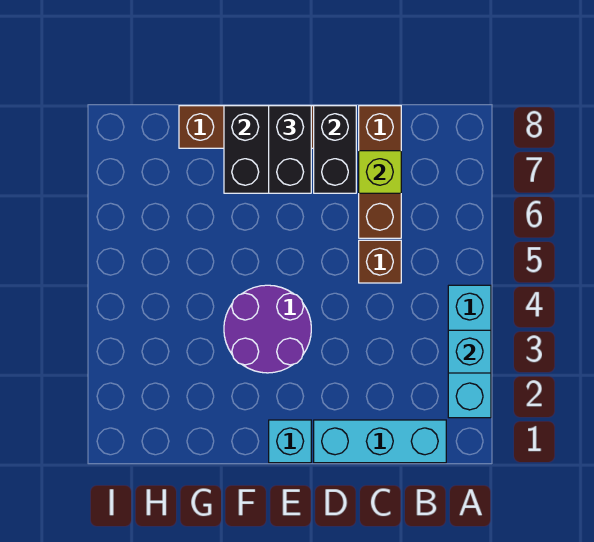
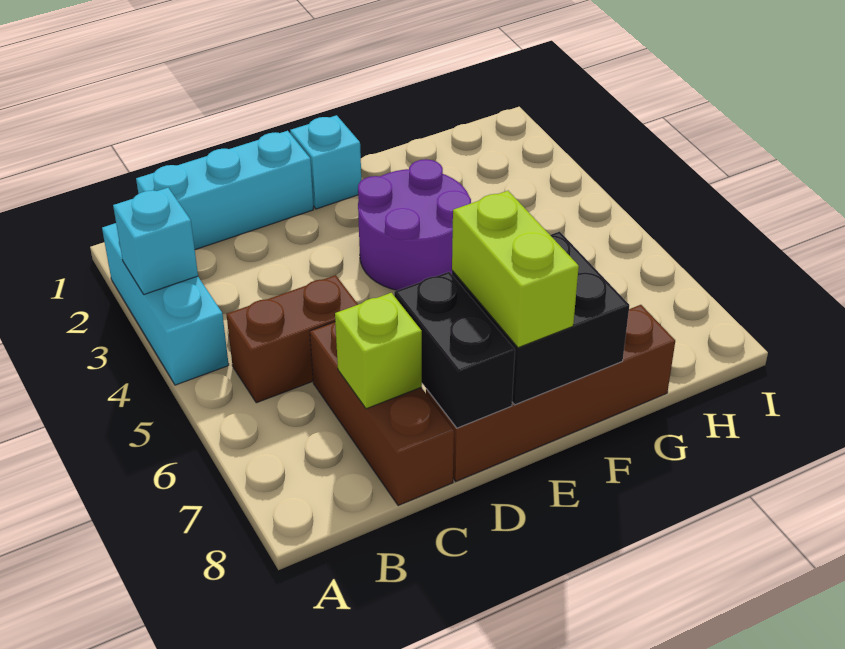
brown brick C5 level 1 -> brown brick B5:C5 level 1
black brick E7:E8 level 3 -> lime brick E7:E8 level 3

